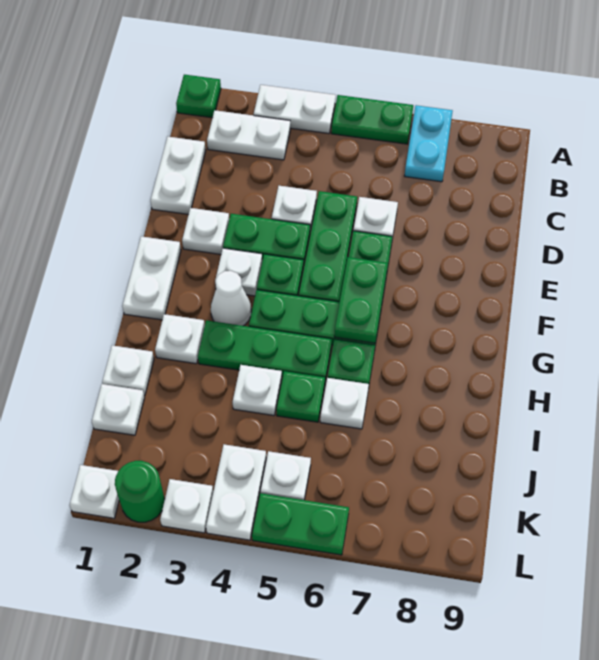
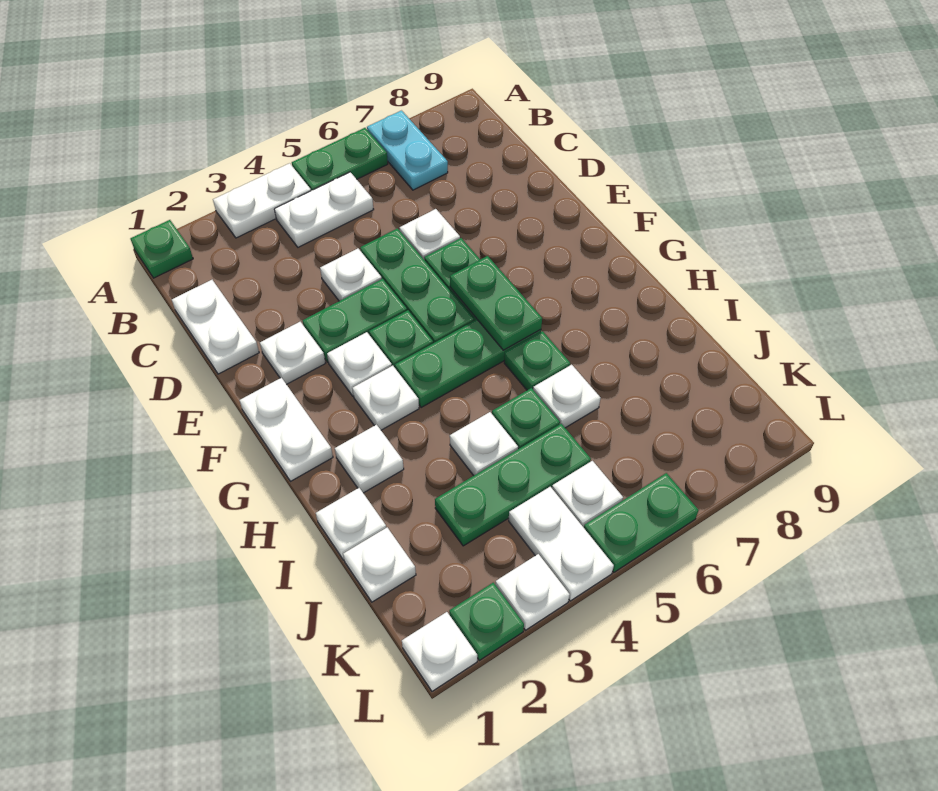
white plate B2:B3 level 1 -> white plate B4:B5 level 1
white cone G3 level 1 -> white plate G3 level 1
green plate H3:H5 level 1 -> green plate J3:J5 level 1
green round brick L2 level 1 -> green plate L2 level 1

